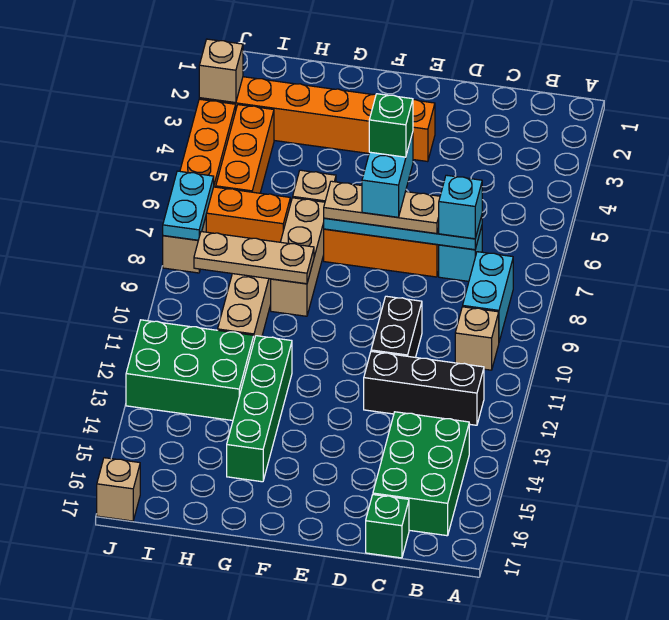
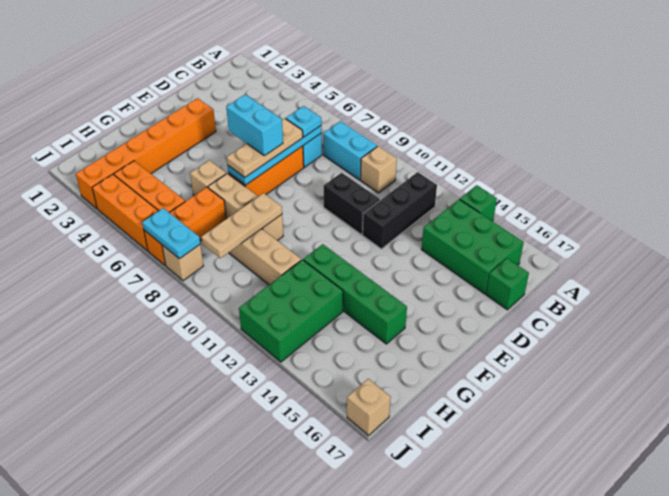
cyan brick C7 level 3 -> cyan plate C7 level 3
green brick E6 level 5 -> green brick A14 level 1
tan brick J3 level 2 -> none

